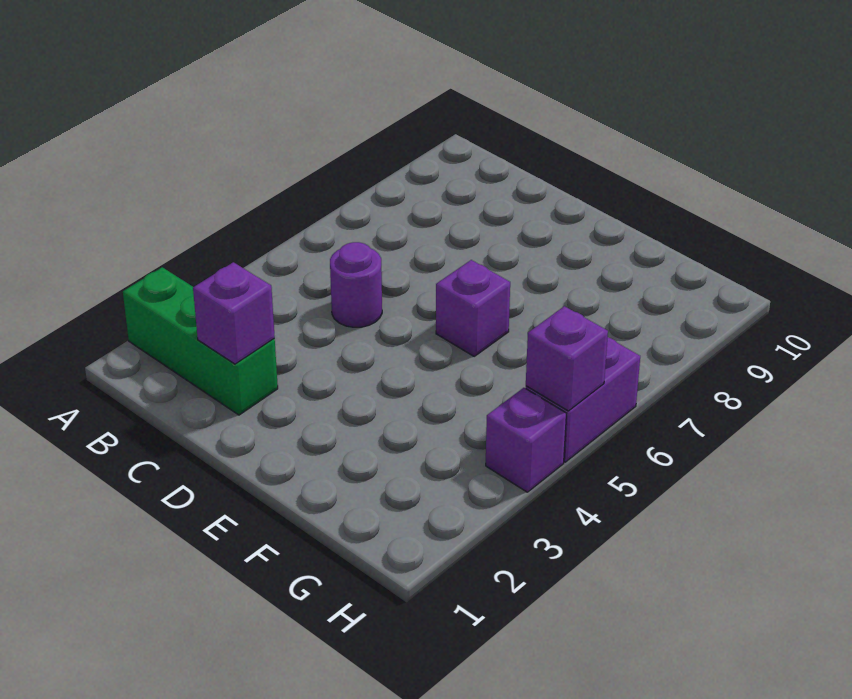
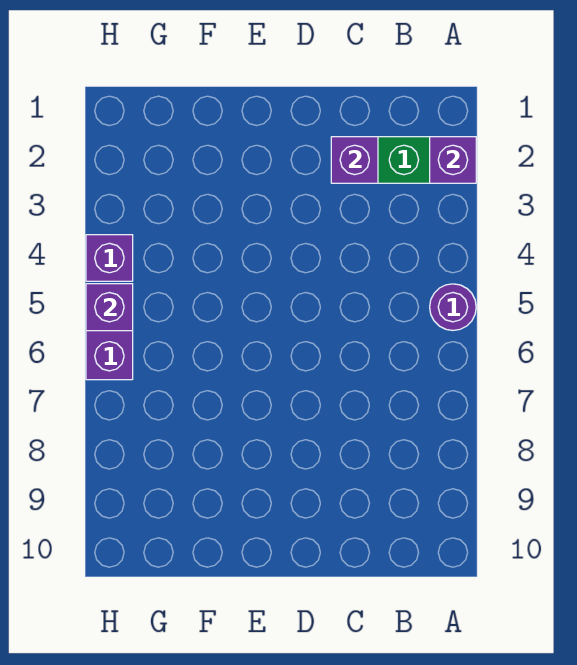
purple round brick C5 level 1 -> purple round brick A5 level 1
purple brick E6 level 1 -> purple brick A2 level 2

